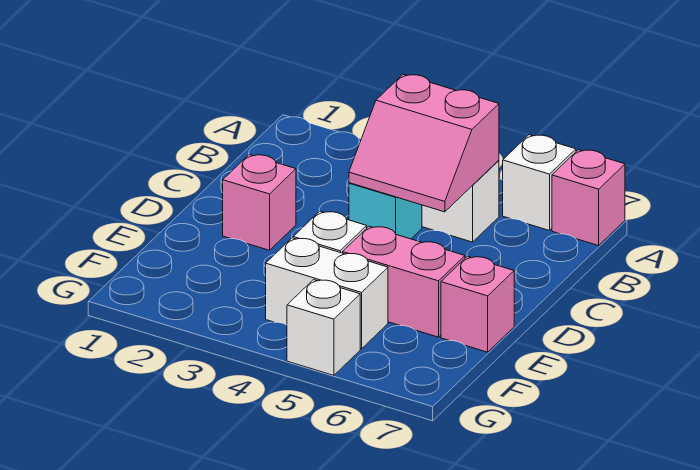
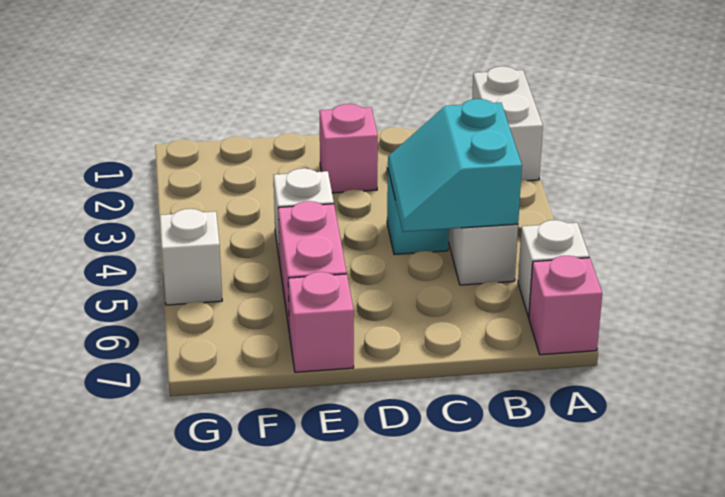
pink slope B4:C5 level 2 top B -> cyan slope B4:C5 level 2 top B
white brick F4:F5 level 1 -> white brick A1:A2 level 1

